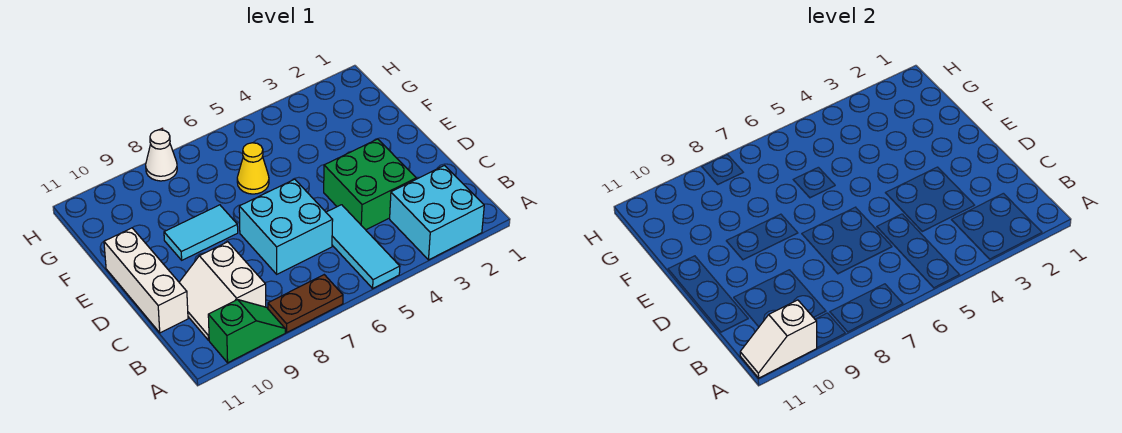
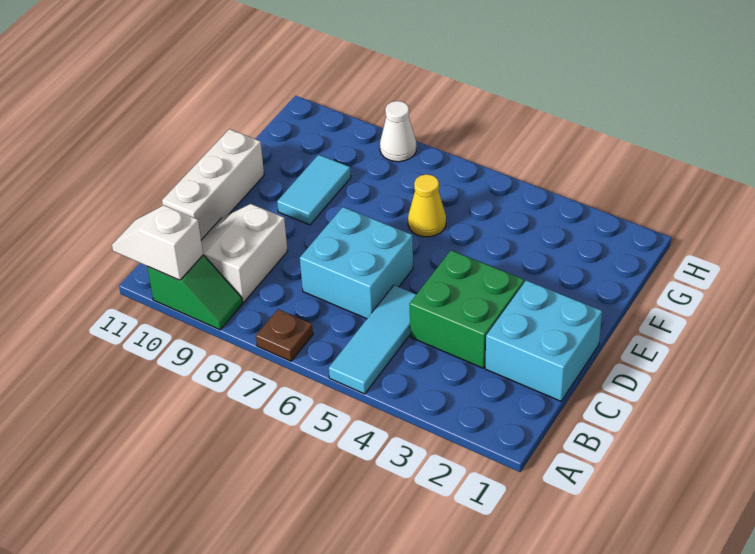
cyan brick A2:B3 level 1 -> cyan brick C1:D2 level 1
brown plate A7:A8 level 1 -> brown plate A7 level 1
cyan tile E8:E9 level 1 -> cyan tile E9:F9 level 1

